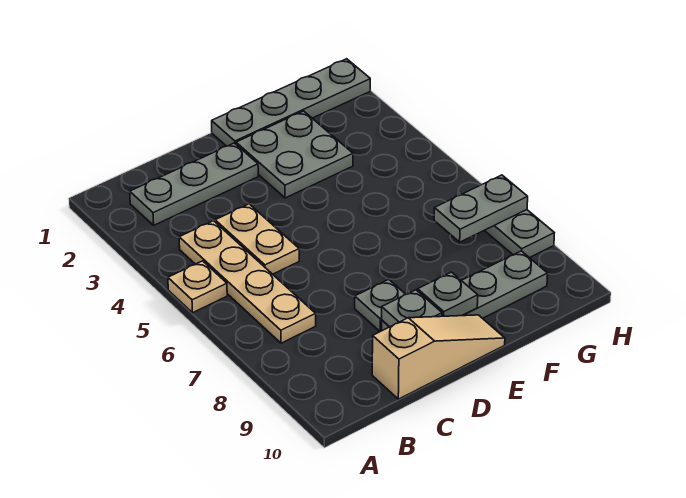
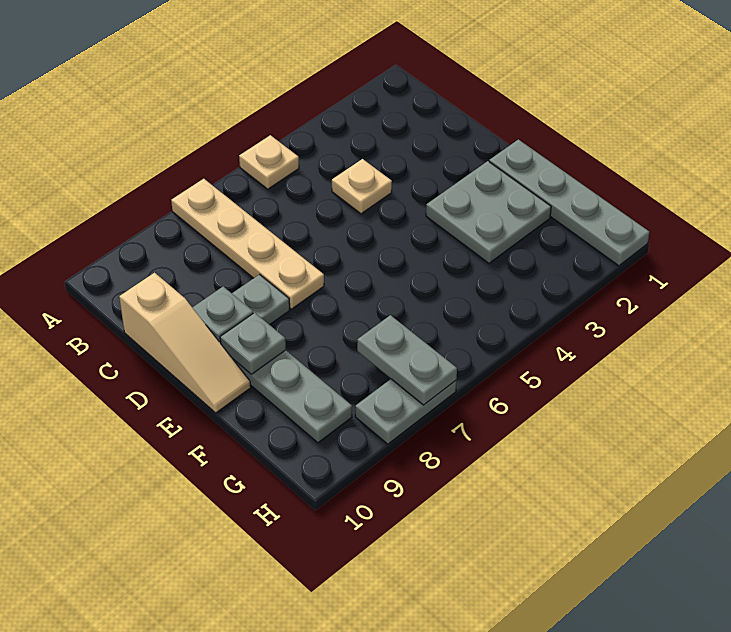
grey plate B2:D2 level 1 -> none
tan plate B4:B7 level 1 -> tan plate A7:D7 level 1
tan plate C4:C5 level 1 -> tan plate C4 level 1

